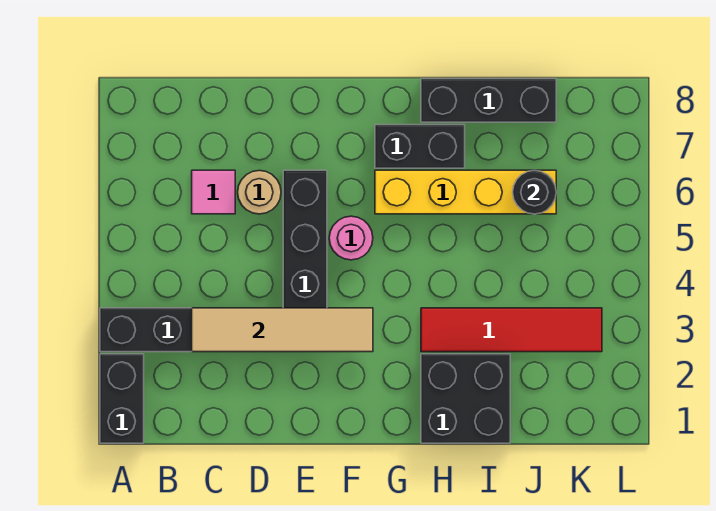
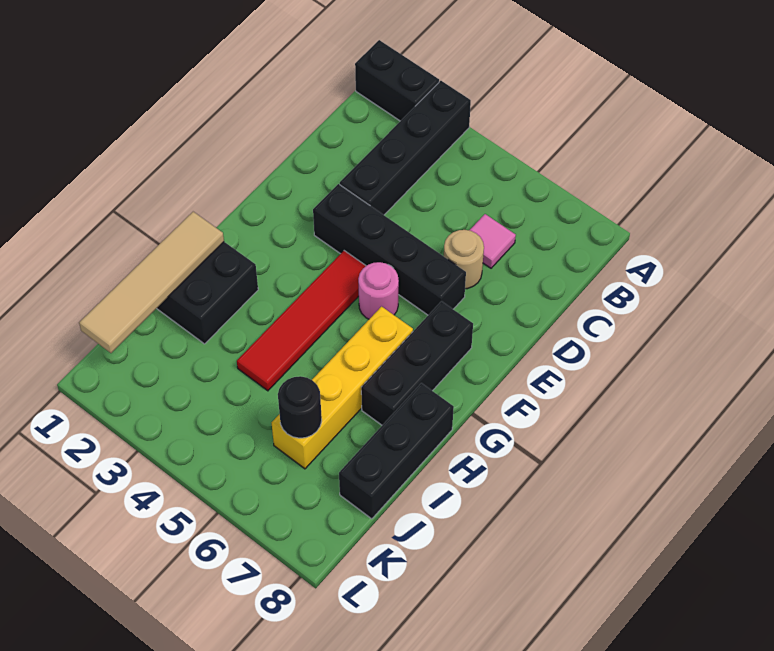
tan tile C3:F3 level 2 -> tan tile H1:K1 level 2
black brick G7:H7 level 1 -> black brick F7:H7 level 1
red tile H3:K3 level 1 -> red tile F4:I4 level 1

